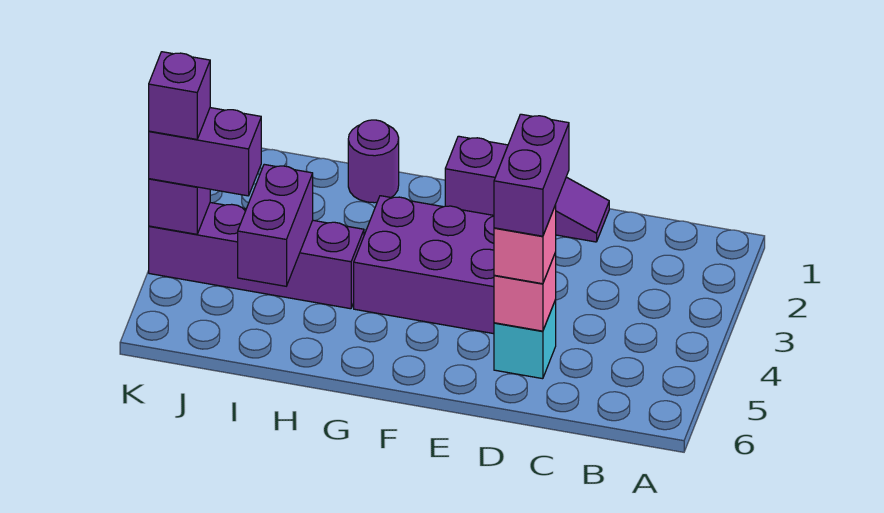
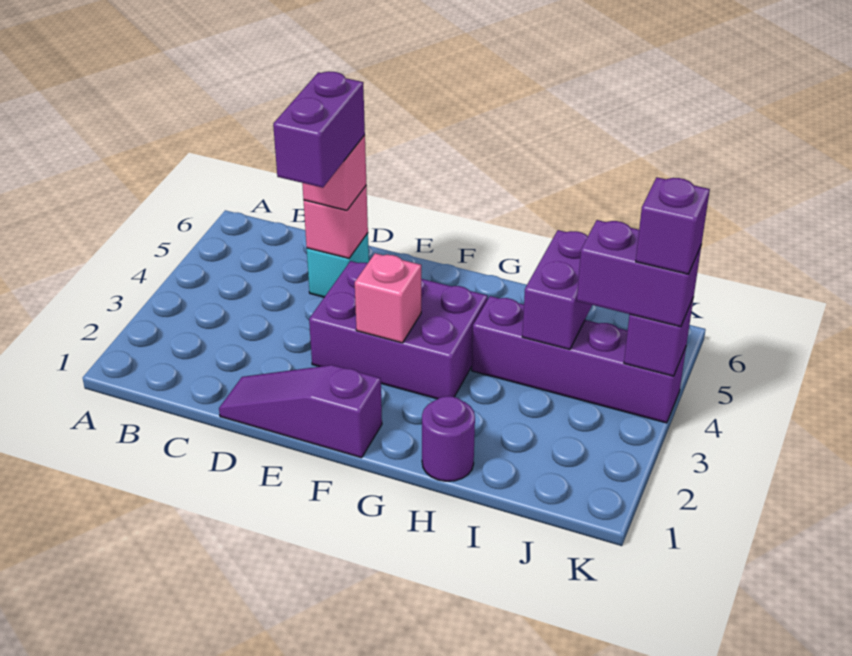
none -> pink brick F3 level 2

